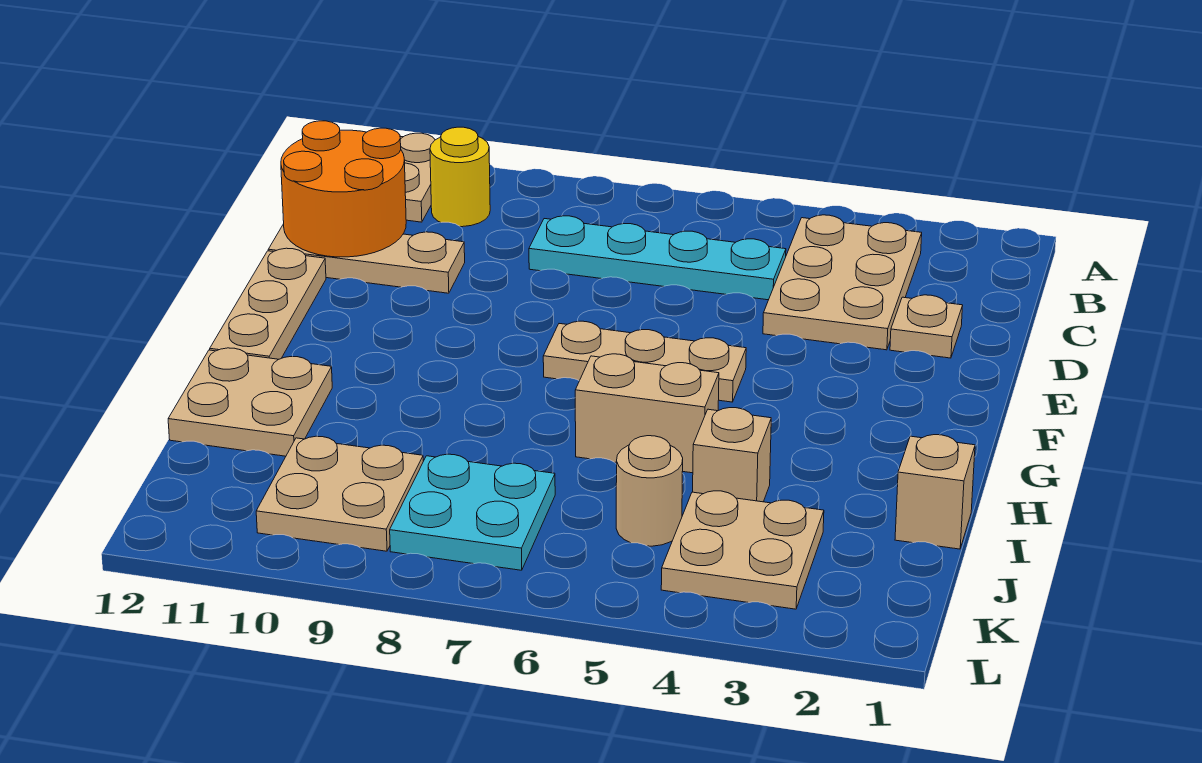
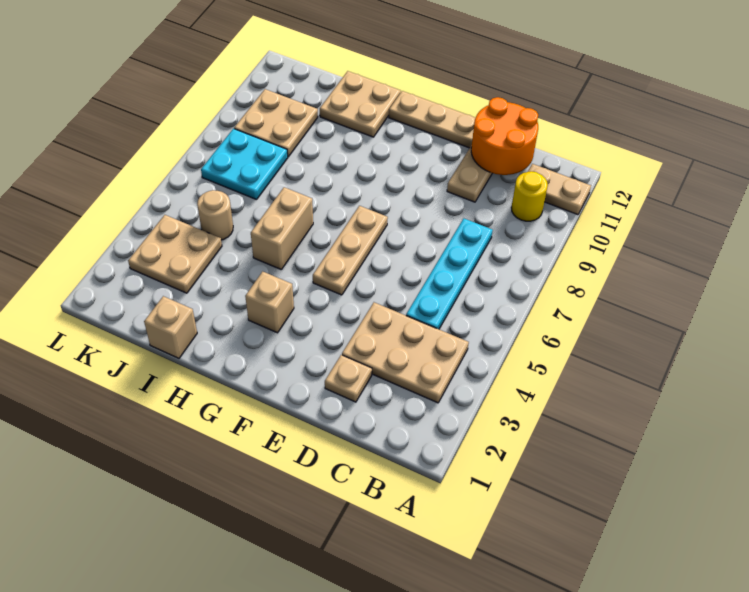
tan brick I4 level 1 -> tan brick G3 level 1

